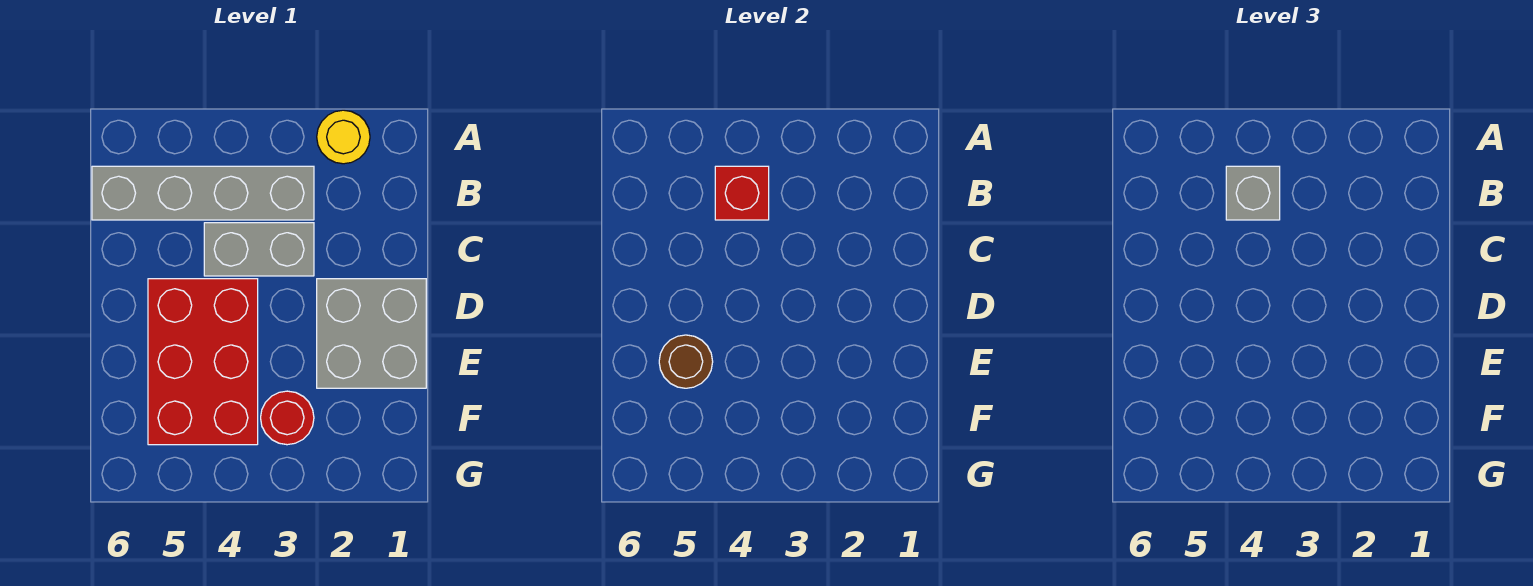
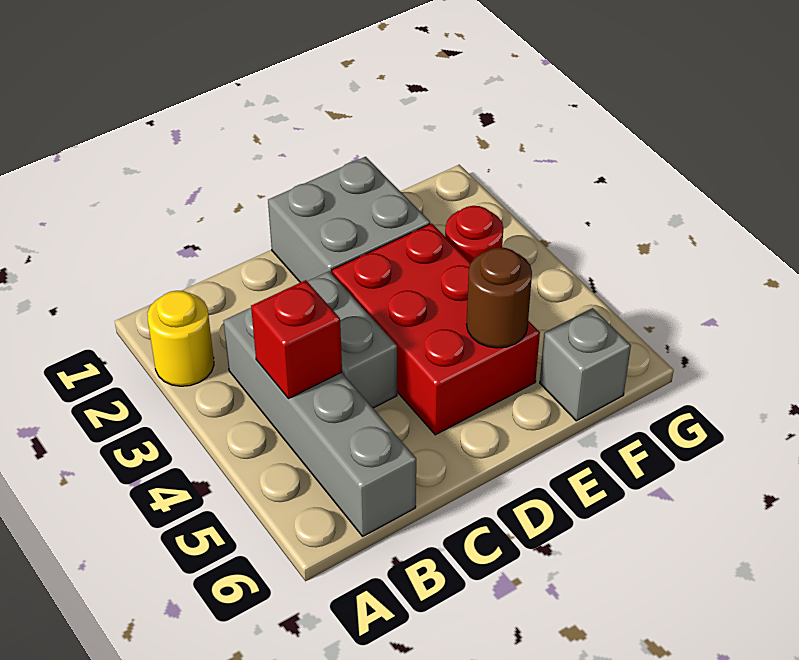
grey brick B4 level 3 -> grey brick F6 level 1
red brick D4:F5 level 1 -> red brick D3:E5 level 1

